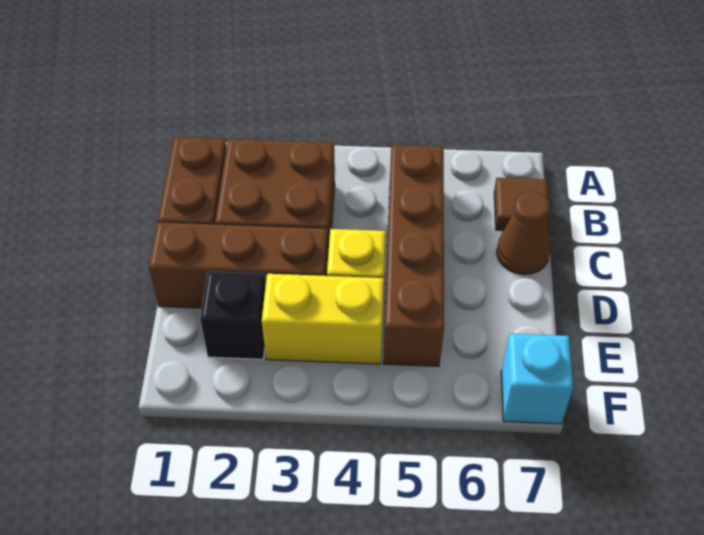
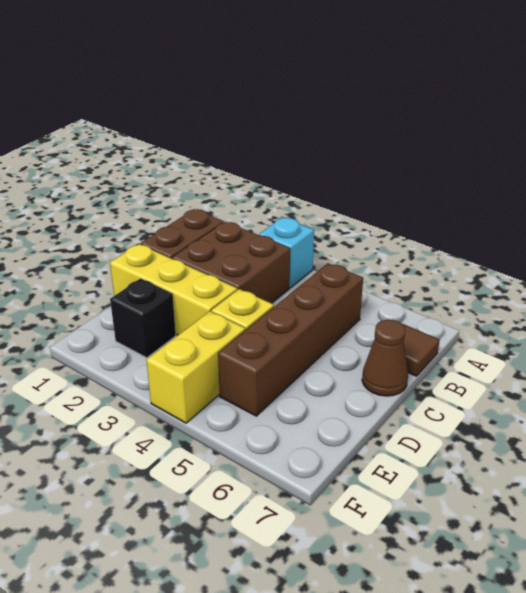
brown brick D1:D3 level 1 -> yellow brick D1:D3 level 1
yellow brick E3:E4 level 1 -> yellow brick E4:F4 level 1
cyan brick F7 level 1 -> cyan brick A3 level 1

